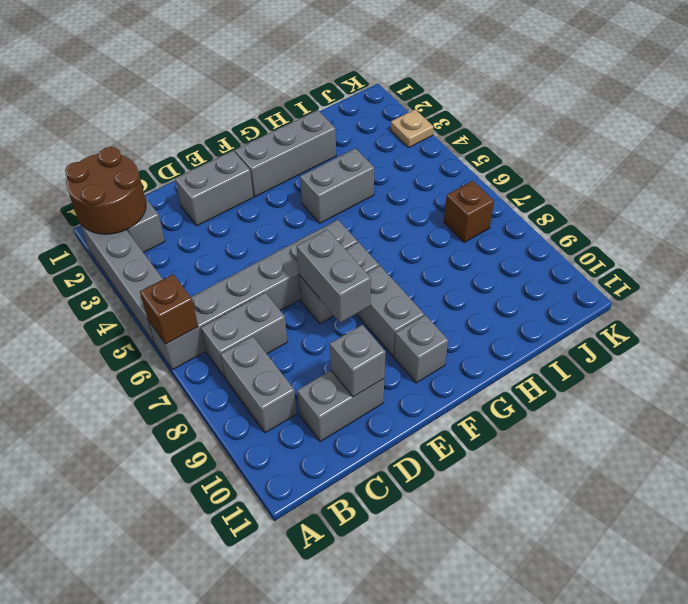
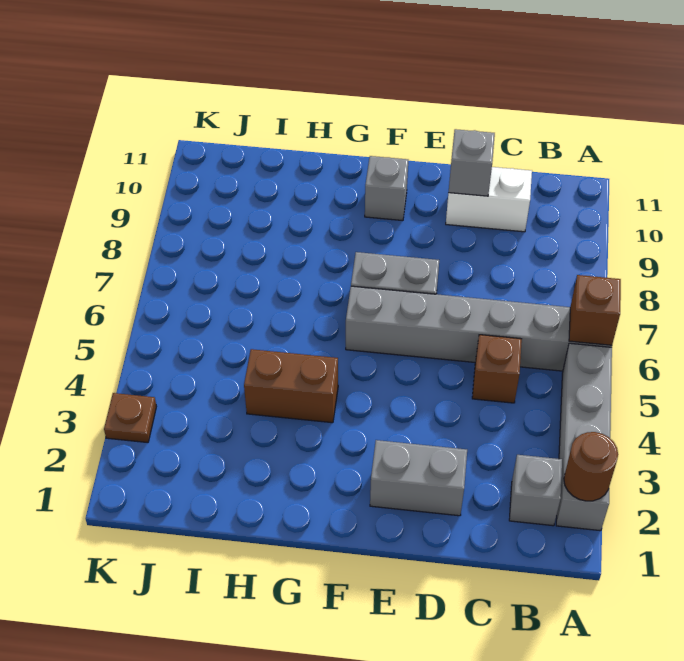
brown round brick A1:B2 level 2 -> brown round brick A2 level 2
grey brick B7:C7 level 1 -> none
grey brick B8:B9 level 1 -> none
grey brick C10:D10 level 1 -> white brick C10:D10 level 1
grey brick E7:E8 level 2 -> none
grey brick F2:H2 level 1 -> none
grey brick F8:F9 level 1 -> none
grey brick G4:H4 level 1 -> brown brick G4:H4 level 1
brown brick J7 level 1 -> brown brick C5 level 1
tan plate K3 level 1 -> brown plate K3 level 1

